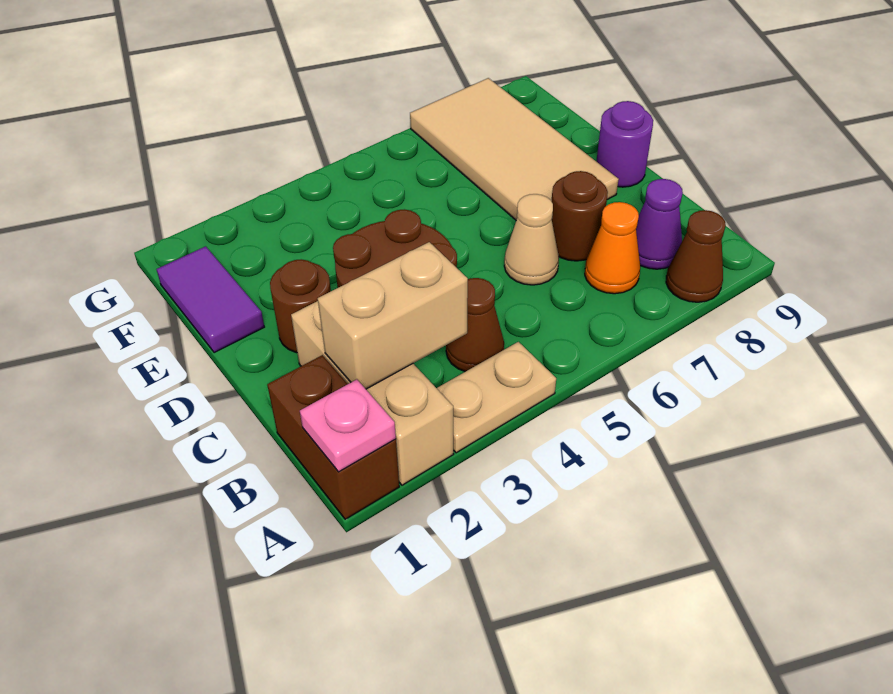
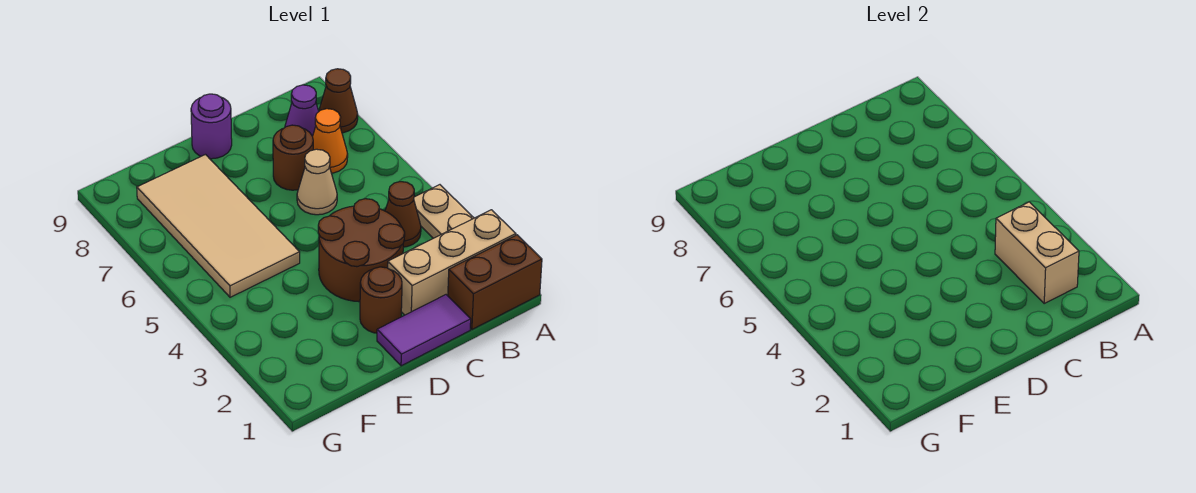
pink plate A1 level 2 -> none
tan tile D7:G8 level 1 -> tan tile E5:F8 level 1
purple tile E1:F1 level 1 -> purple tile C1:D1 level 1

